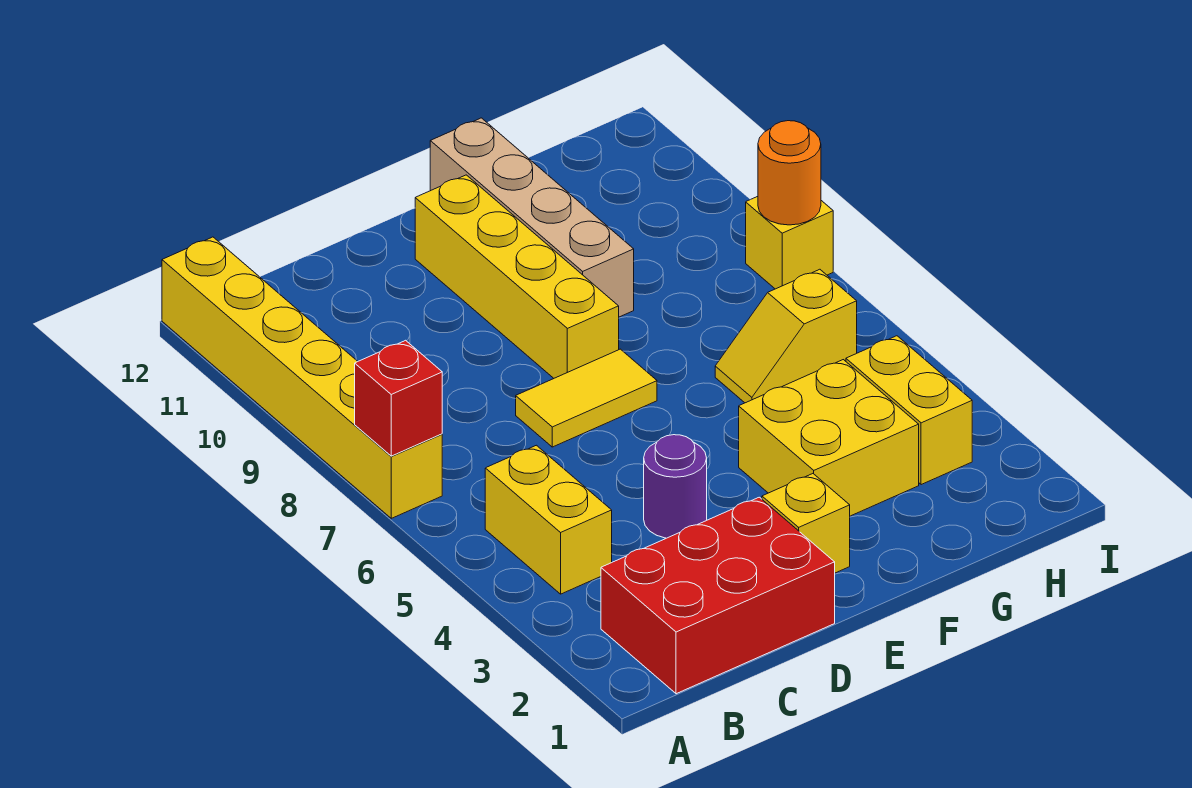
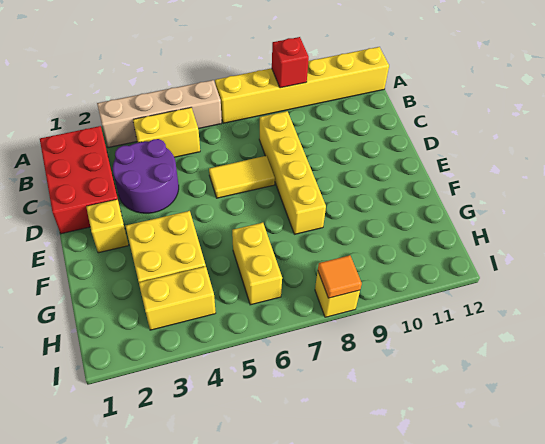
red brick A7 level 2 -> red brick A9 level 2
purple round brick D4 level 1 -> purple round brick C3:D4 level 1
yellow tile D7:E7 level 1 -> yellow tile D6:D7 level 1
yellow brick E8:E11 level 1 -> yellow brick C8:F8 level 1
tan brick F9:F12 level 1 -> tan brick A3:A6 level 1
yellow slope G6:H6 level 1 top H -> yellow brick G6:H6 level 1
orange round brick I8 level 2 -> orange tile I8 level 2

